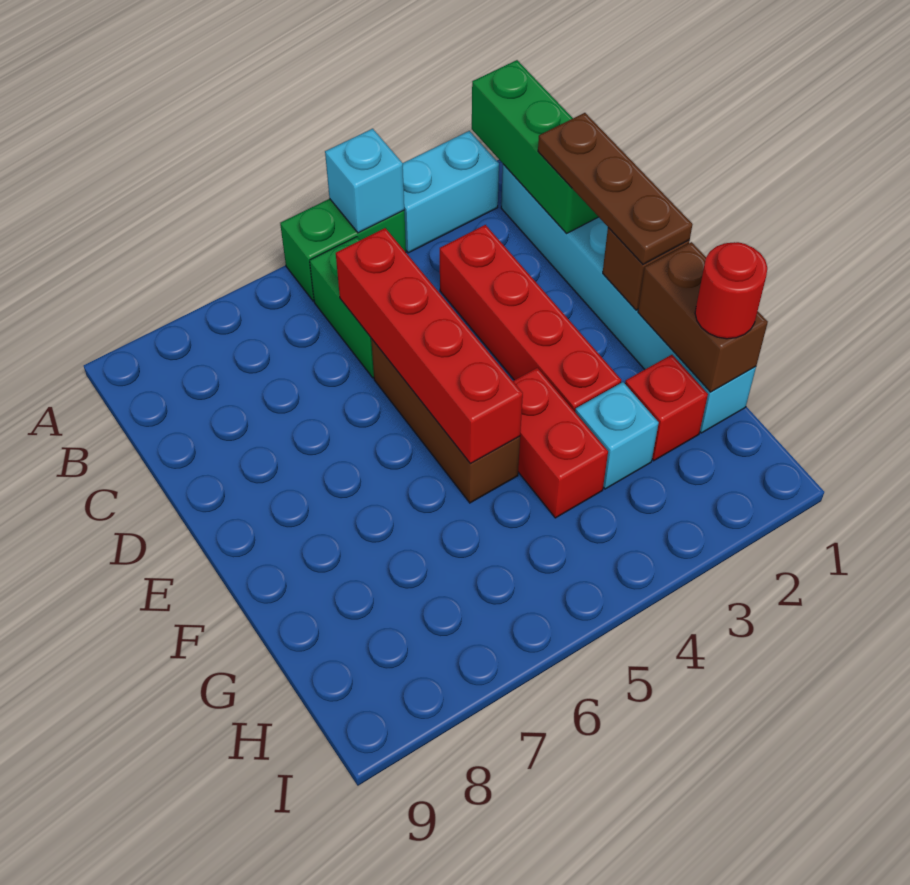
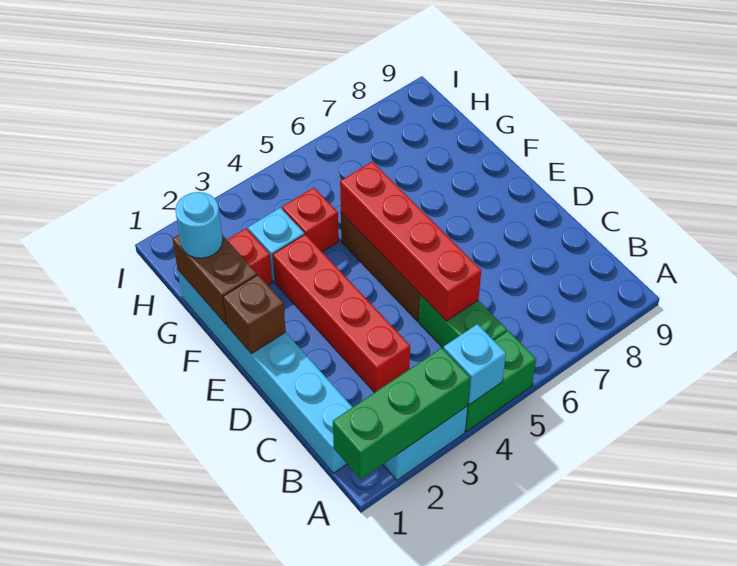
green brick A1:C1 level 2 -> green brick A1:A3 level 2
brown plate C1:E1 level 3 -> none
red brick F4:G4 level 1 -> red brick G4 level 1
red round brick G1 level 3 -> cyan round brick G1 level 3

